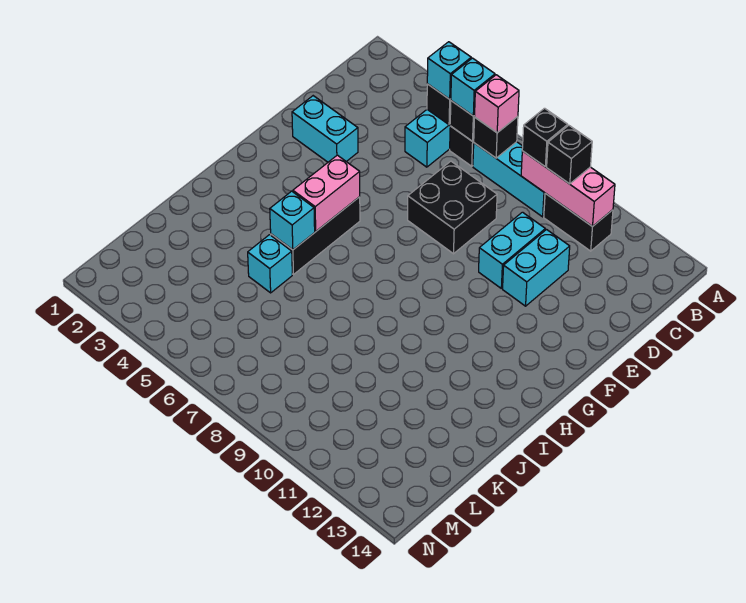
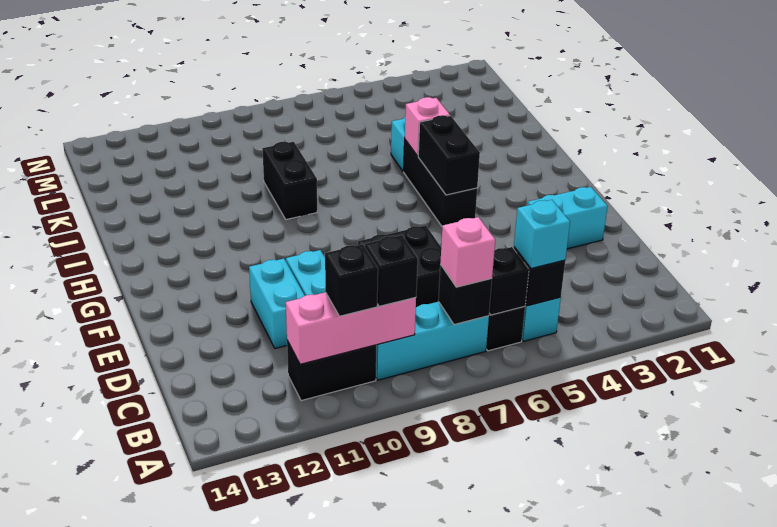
cyan brick B6 level 3 -> none
pink brick G5:H5 level 2 -> black brick G5:H5 level 2
cyan brick I5 level 2 -> pink brick I5 level 2
none -> black brick I9:J9 level 1

